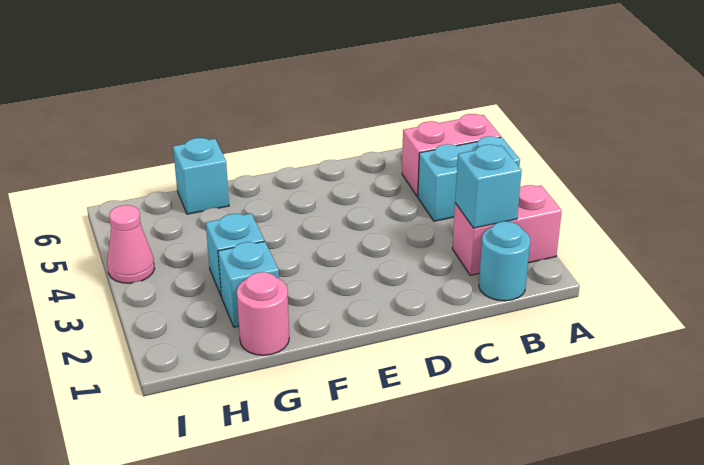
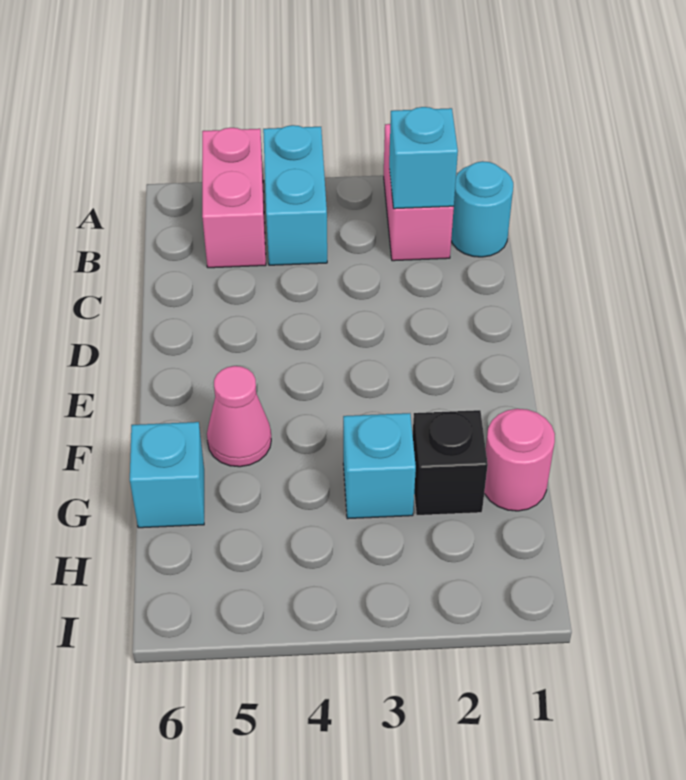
cyan brick G2 level 1 -> black brick G2 level 1
pink cone I4 level 1 -> pink cone F5 level 1

